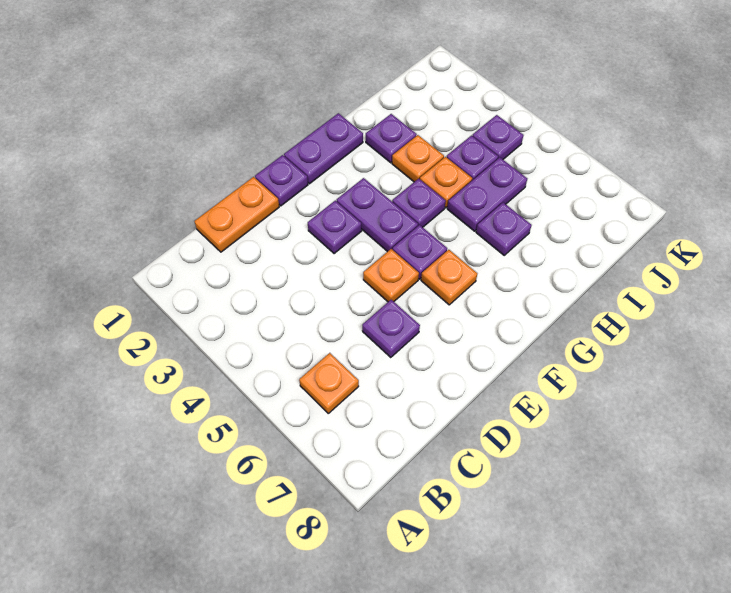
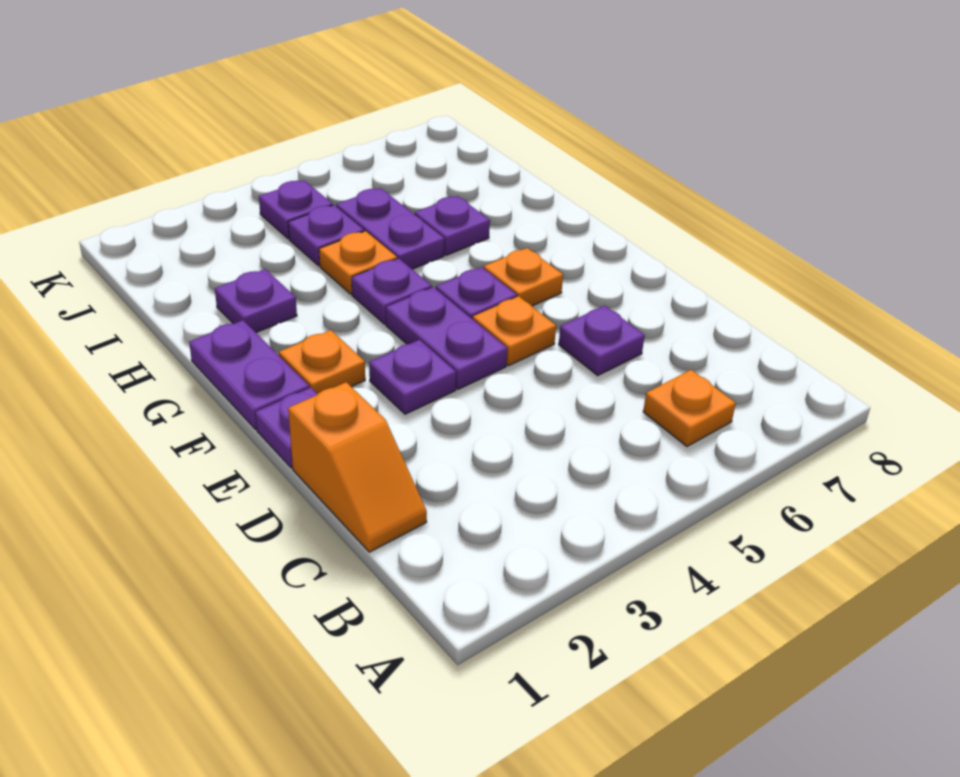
orange plate C1:D1 level 1 -> orange slope C1:D1 level 1 top D
purple plate F3:F4 level 1 -> purple plate E4:F4 level 1
orange plate H3 level 1 -> orange plate F2 level 1

